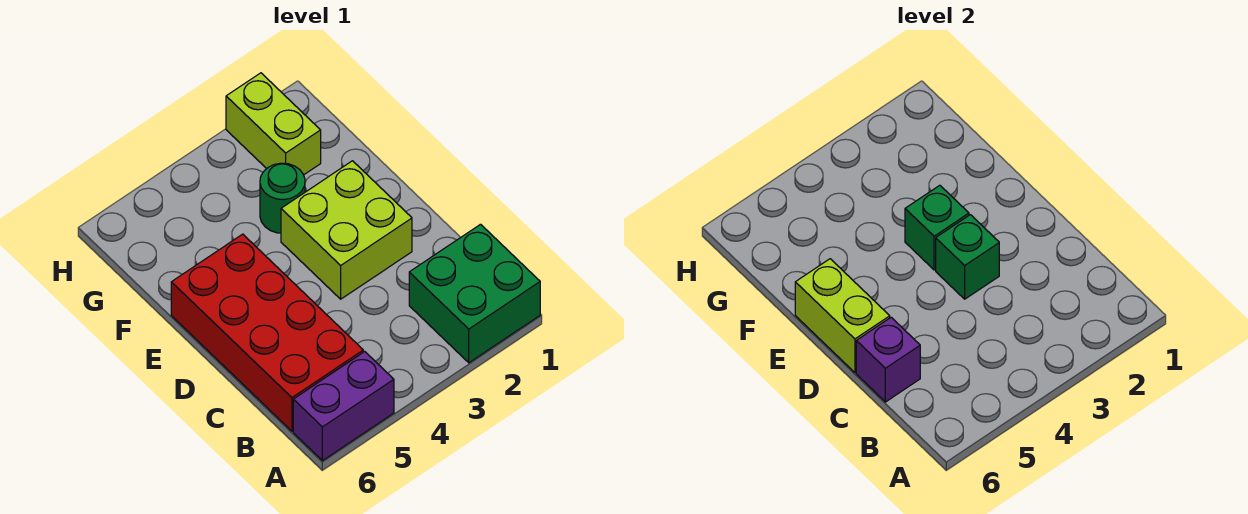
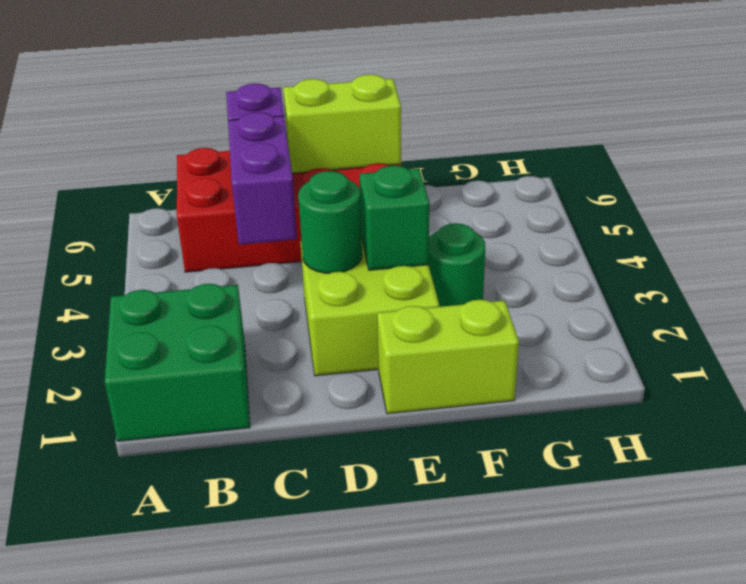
purple brick A5:A6 level 1 -> purple brick C4:C5 level 2
green brick D3 level 2 -> green round brick D3 level 2
lime brick G2:H2 level 1 -> lime brick E1:F1 level 1

